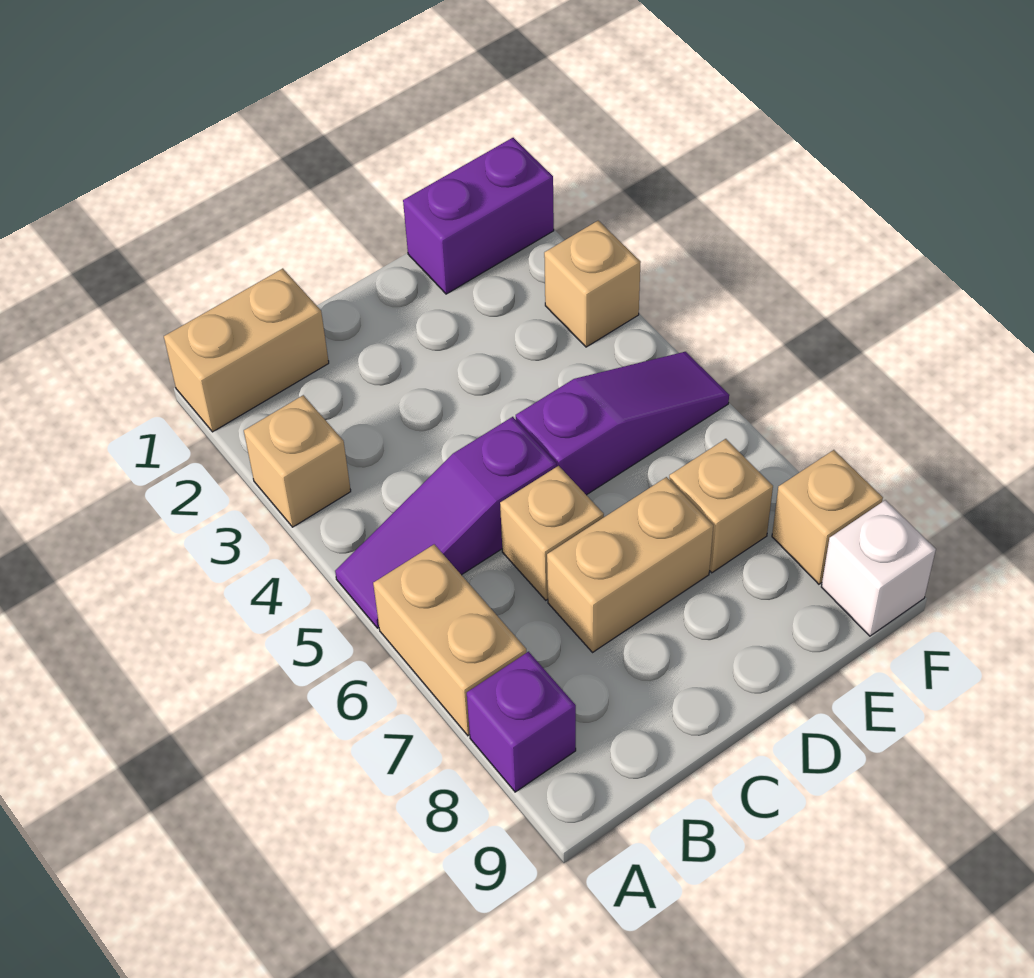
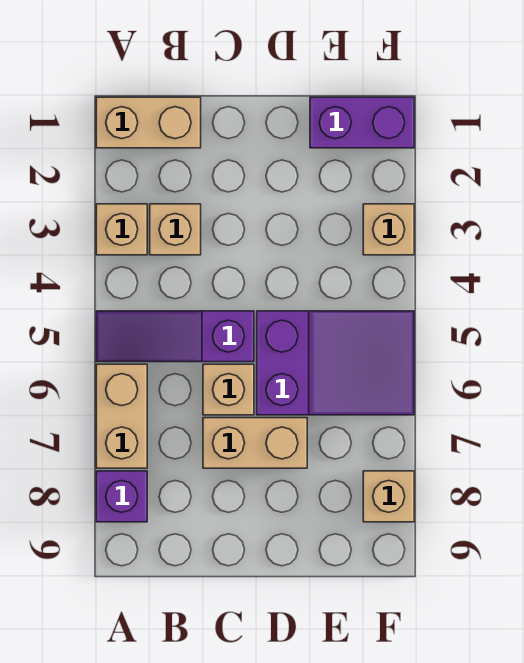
purple slope D5:F5 level 1 top D -> purple slope D5:F6 level 1 top D
tan brick E7 level 1 -> tan brick B3 level 1
white brick F9 level 1 -> none

